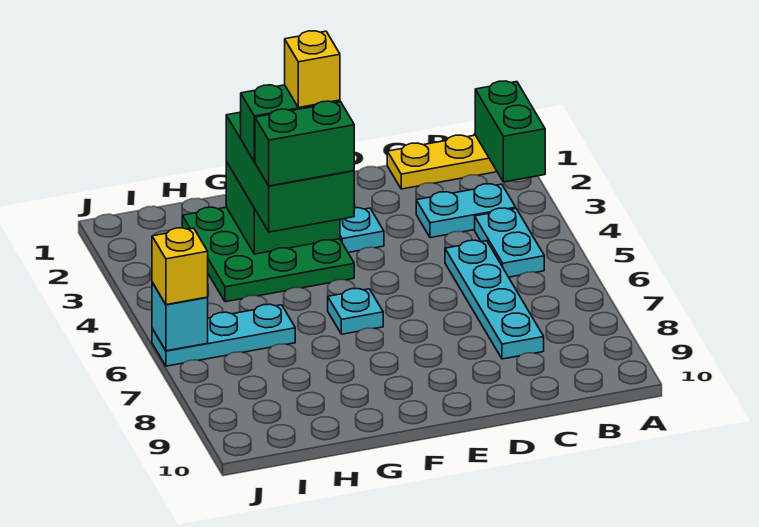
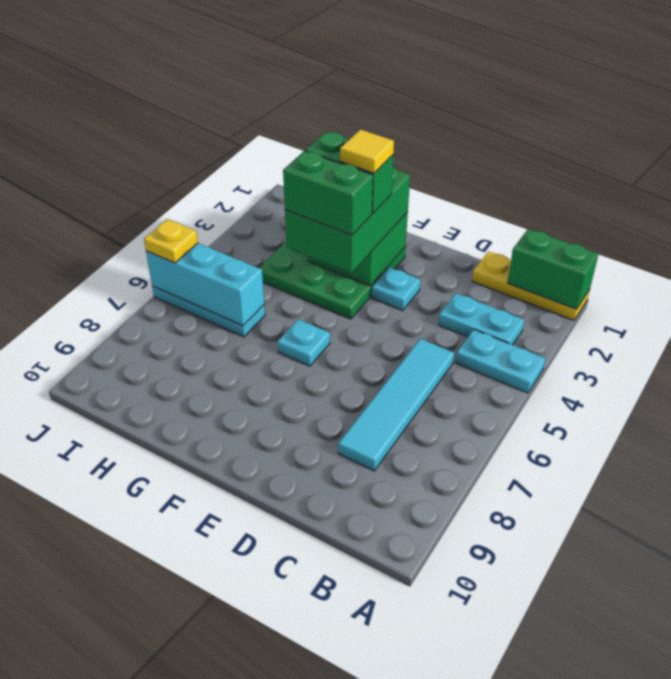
green brick A1:A2 level 2 -> green brick A1:B1 level 2
cyan plate B4:B5 level 1 -> cyan plate A4:B4 level 1
cyan plate C5:C8 level 1 -> cyan tile C5:C8 level 1
yellow brick F3 level 5 -> yellow tile F3 level 5
cyan brick J6 level 2 -> cyan brick H6:J6 level 2
yellow brick J6 level 3 -> yellow plate J6 level 3

